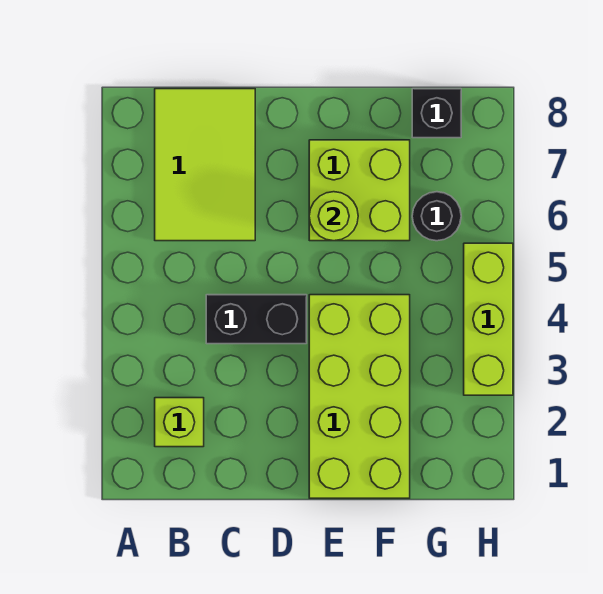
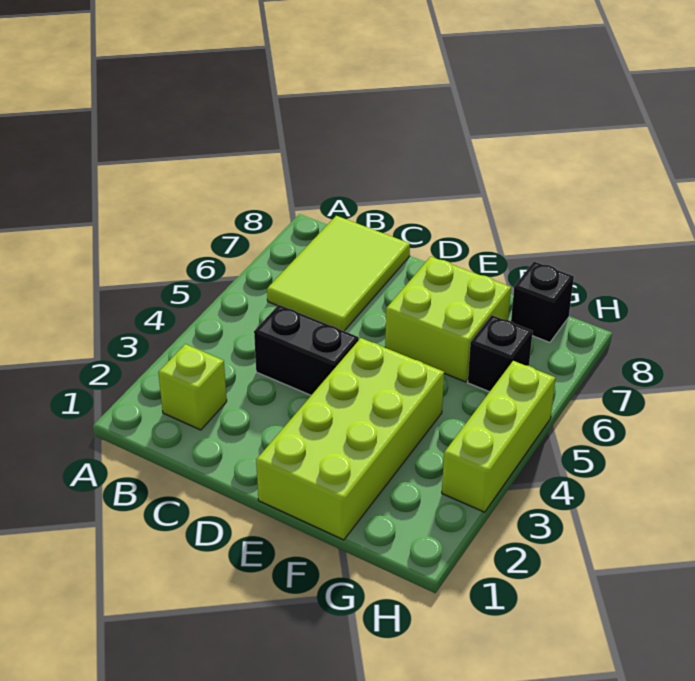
lime round brick E6 level 2 -> none
black round brick G6 level 1 -> black brick G6 level 1

